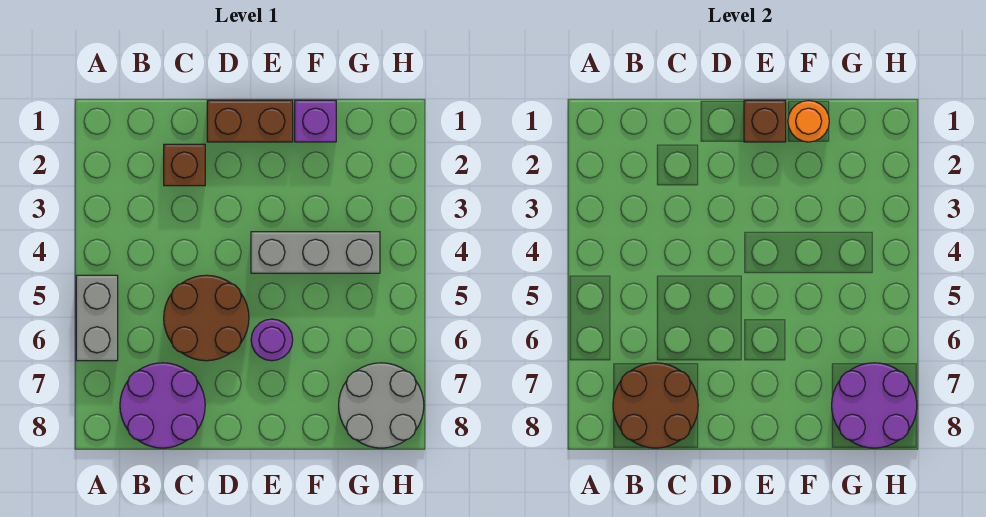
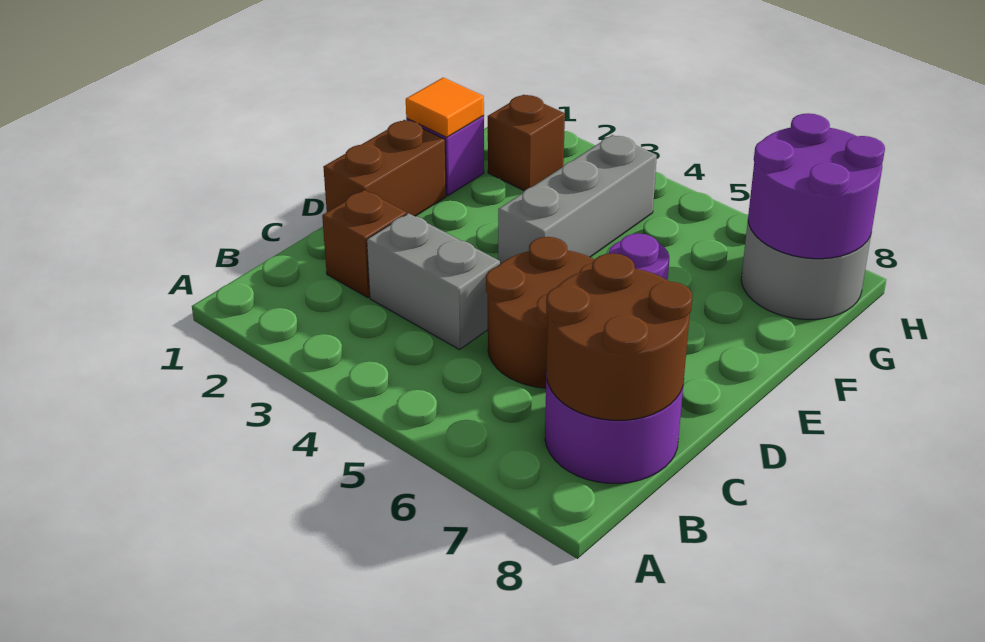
grey brick A5:A6 level 1 -> grey brick C3:C4 level 1
brown brick E1 level 2 -> brown brick G2 level 1
orange round brick F1 level 2 -> orange tile F1 level 2

